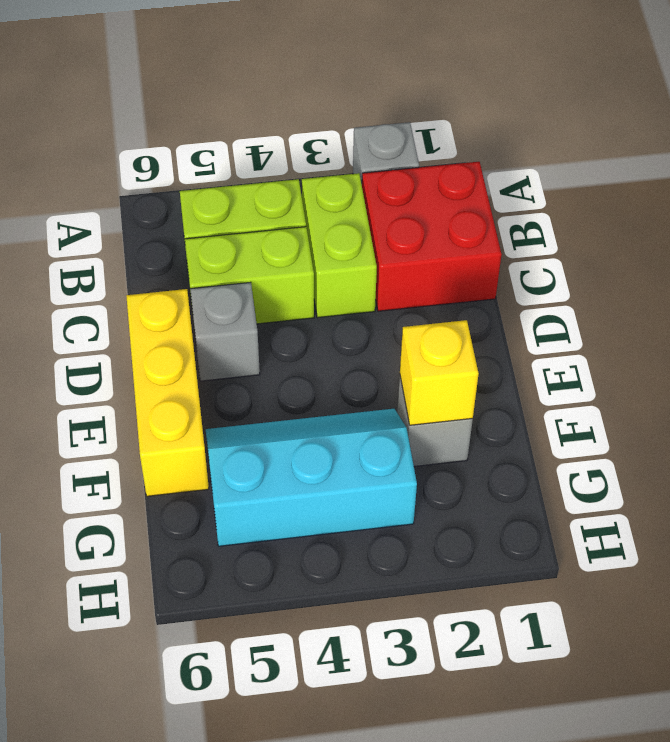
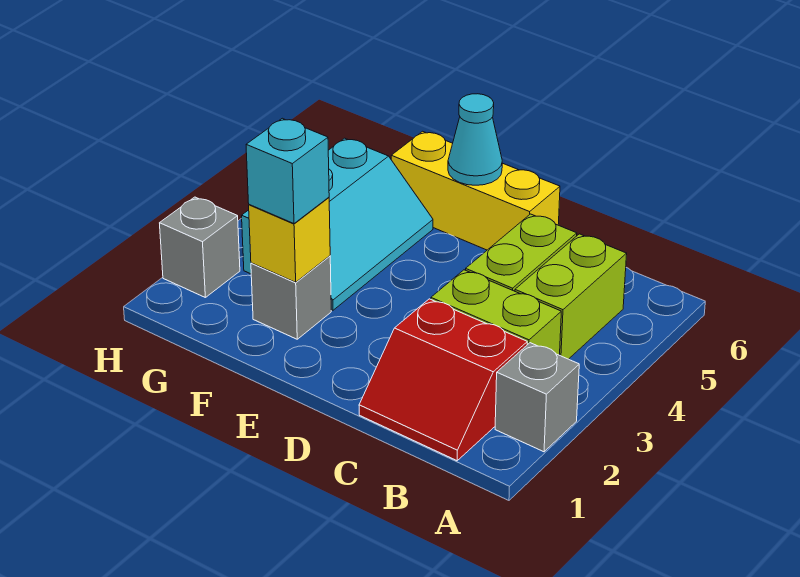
red brick B1:C2 level 1 -> red slope B1:C2 level 1 top 2
grey brick D5 level 1 -> grey brick H2 level 1
none -> cyan cone E6 level 2
none -> cyan brick F2 level 3

